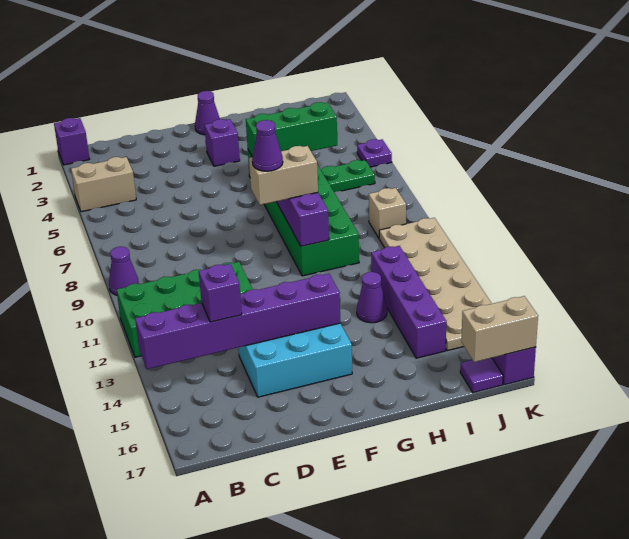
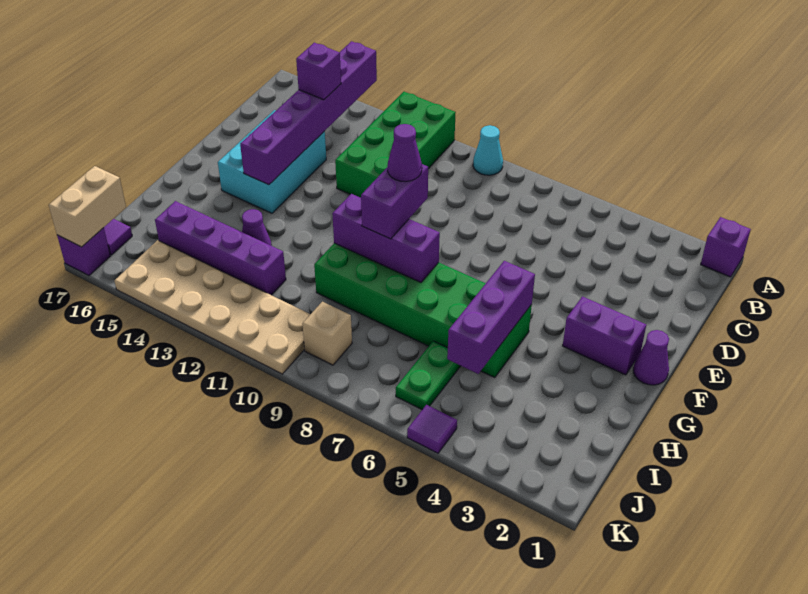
tan brick A4:B4 level 1 -> none
purple cone A9 level 1 -> cyan cone A9 level 1
purple brick F3 level 1 -> purple brick F2:F3 level 1
tan brick F9:G9 level 3 -> purple brick F9:G9 level 3
green brick G5:I5 level 2 -> purple brick G5:I5 level 2
purple plate K5 level 1 -> purple tile K5 level 1

